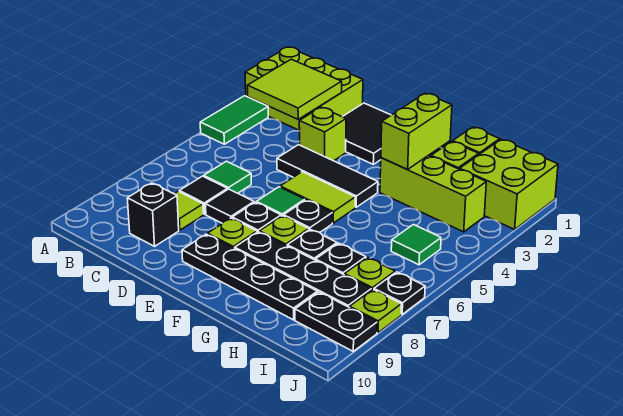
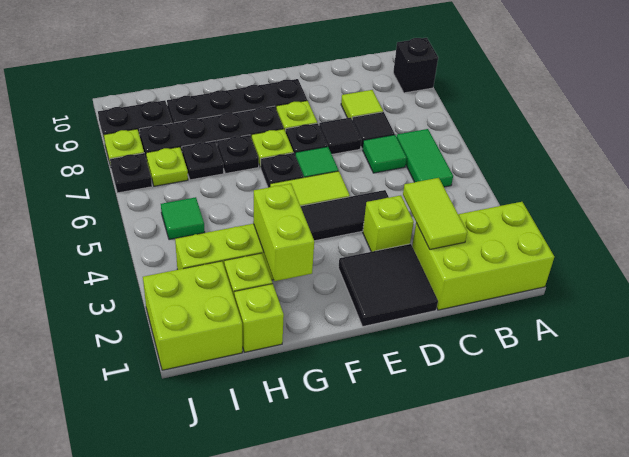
green tile A3:A4 level 1 -> green tile B5:B6 level 1
lime tile B2:C3 level 2 -> lime tile C2:C3 level 2
black brick C9 level 1 -> black brick A9 level 1

